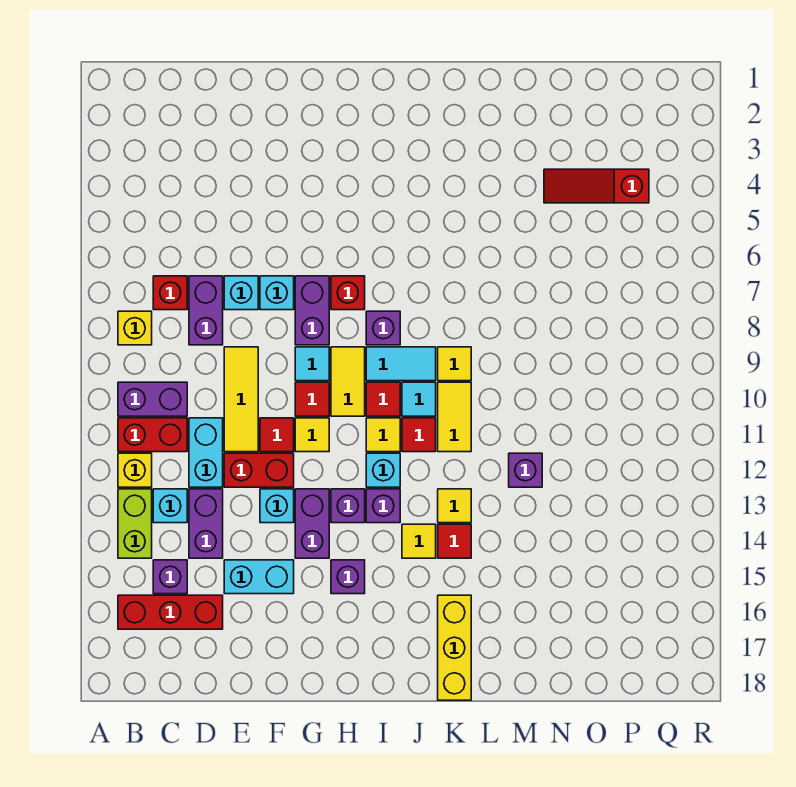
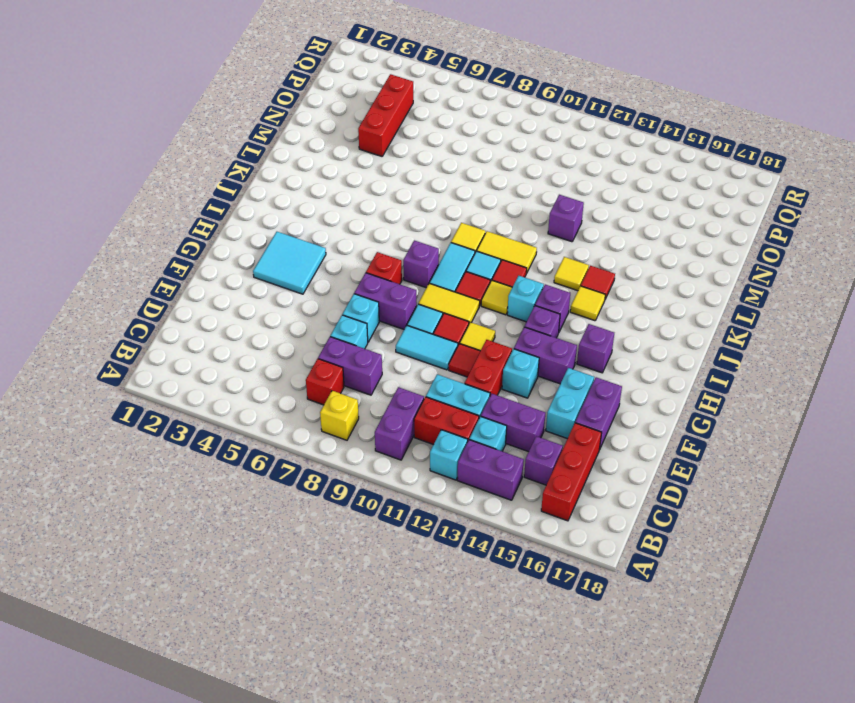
red brick B11:C11 level 1 -> red brick C11:C12 level 1
yellow brick B12 level 1 -> cyan brick B12 level 1
lime brick B13:B14 level 1 -> purple brick B13:B14 level 1
yellow tile E9:E11 level 1 -> none
none -> purple brick E16:F16 level 1
none -> cyan tile F9:F10 level 1
none -> cyan tile G3:H4 level 1
yellow brick K16:K18 level 1 -> none
red slope N4:P4 level 1 top P -> red brick N4:P4 level 1

